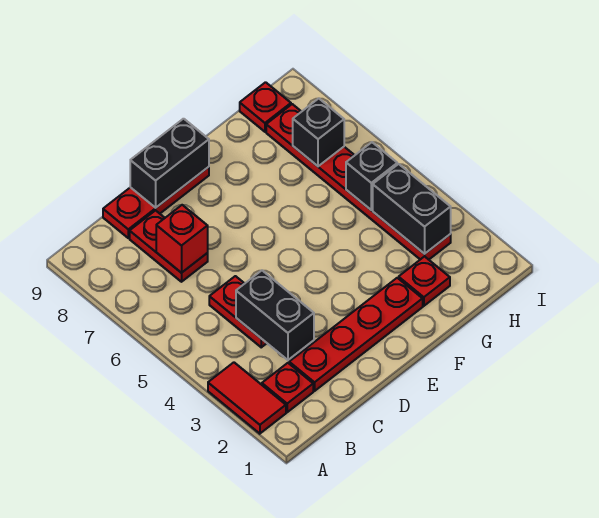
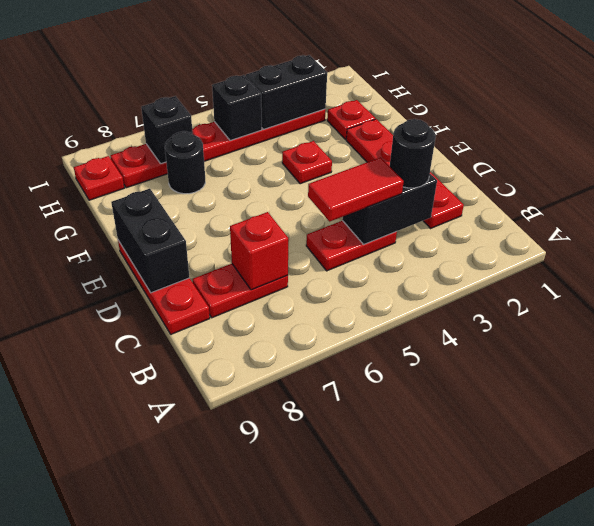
red tile A2:A3 level 1 -> red tile C4:C5 level 3
red plate B2 level 1 -> red plate F4 level 1
none -> black round brick C3 level 3
none -> black round brick G7 level 1

